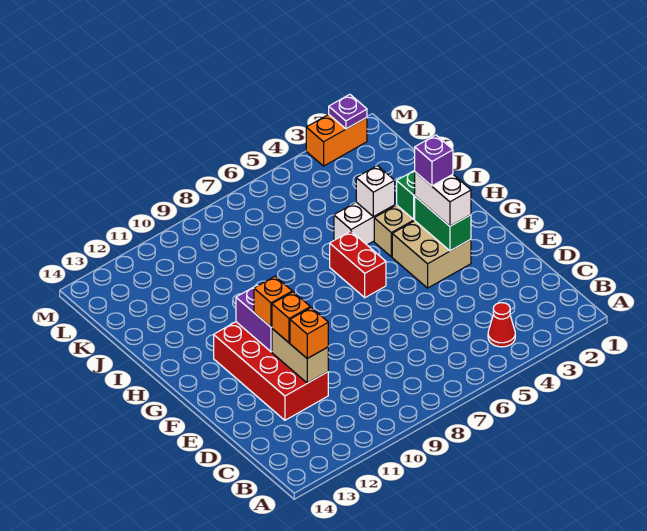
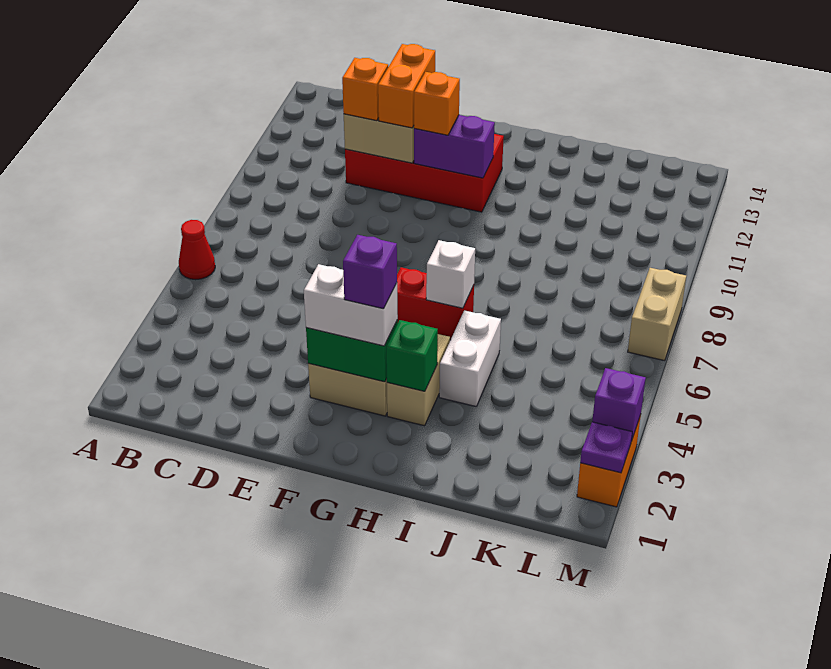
red cone B4 level 1 -> red cone A6 level 1
orange brick E11 level 3 -> orange brick E11:E12 level 3
white brick I4 level 2 -> white brick H6 level 2
none -> purple brick M3 level 2
none -> tan brick M7:M8 level 1

